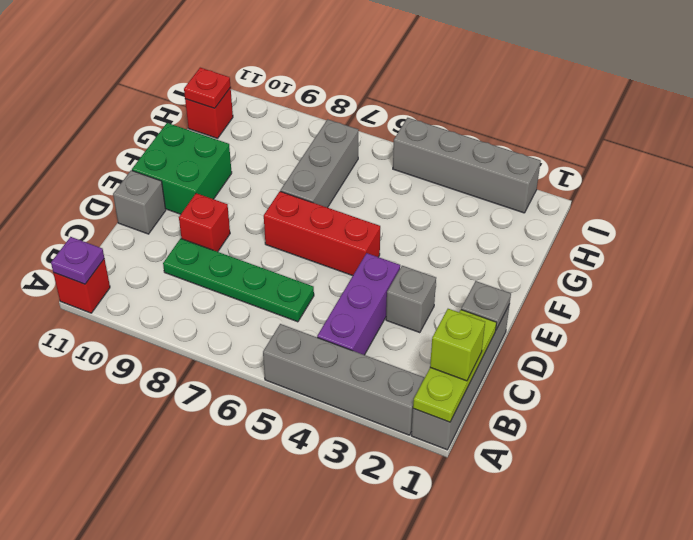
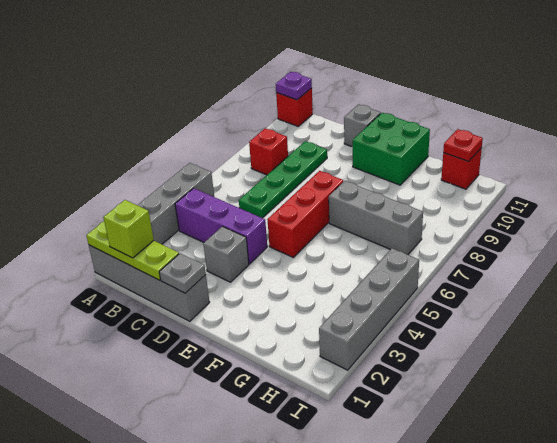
red brick D9 level 1 -> red brick B8 level 1

